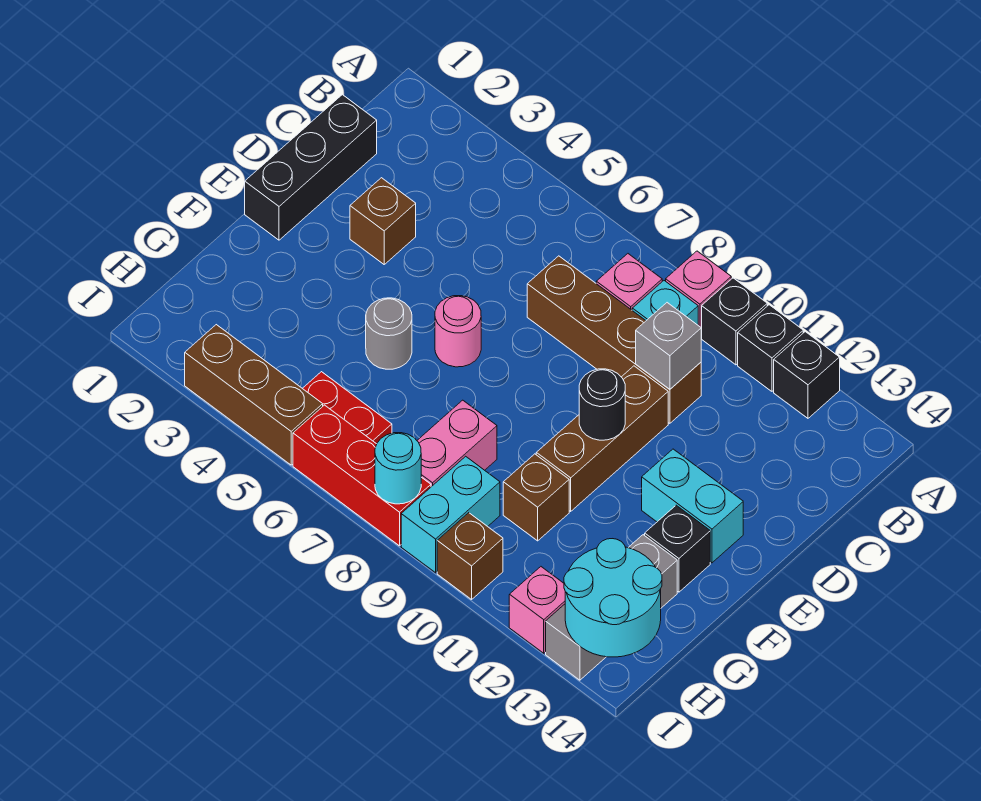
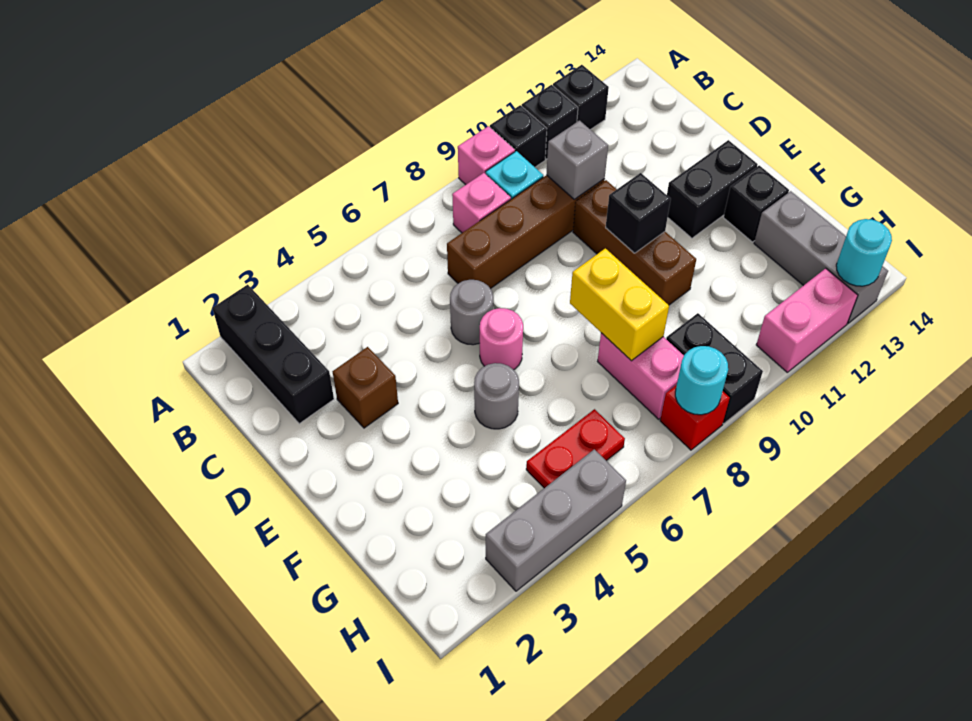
black brick C1:E1 level 1 -> black brick A2:C2 level 1
none -> grey round brick D6 level 1
black round brick E10 level 2 -> black brick E10 level 2
cyan brick E12:E13 level 1 -> black brick E12:E13 level 1
none -> yellow brick F8:G8 level 2
brown brick G10 level 1 -> none
cyan brick H9:I9 level 1 -> black brick H9:I9 level 1
cyan round brick H13:I14 level 2 -> cyan round brick I13 level 2
brown brick I3:I5 level 1 -> grey brick I3:I5 level 1
red brick I6:I8 level 1 -> red brick I8 level 1
brown brick I10 level 1 -> none
pink brick I12 level 1 -> pink brick I11:I12 level 1

